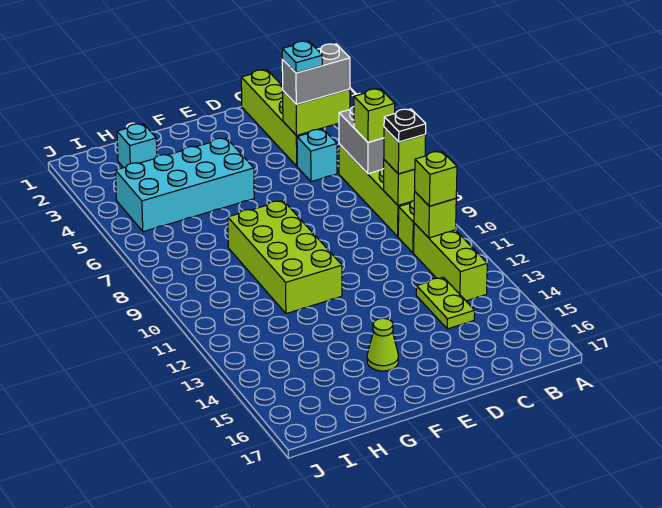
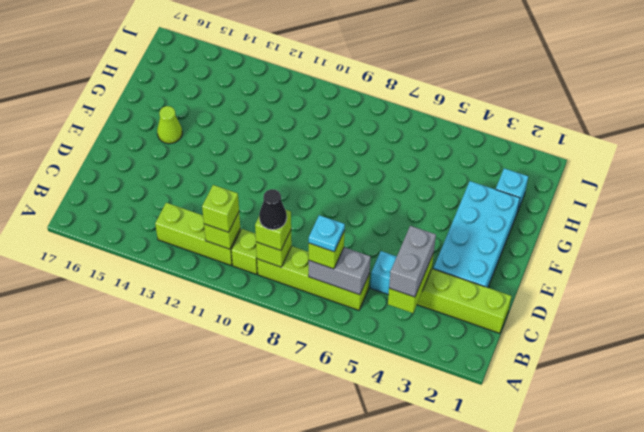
black plate B9 level 4 -> black cone B9 level 4
cyan plate C4 level 4 -> cyan plate B7 level 4
lime plate C13:C14 level 1 -> none
cyan brick F4:I5 level 1 -> cyan brick D2:G3 level 1
lime brick F8:G11 level 1 -> none

